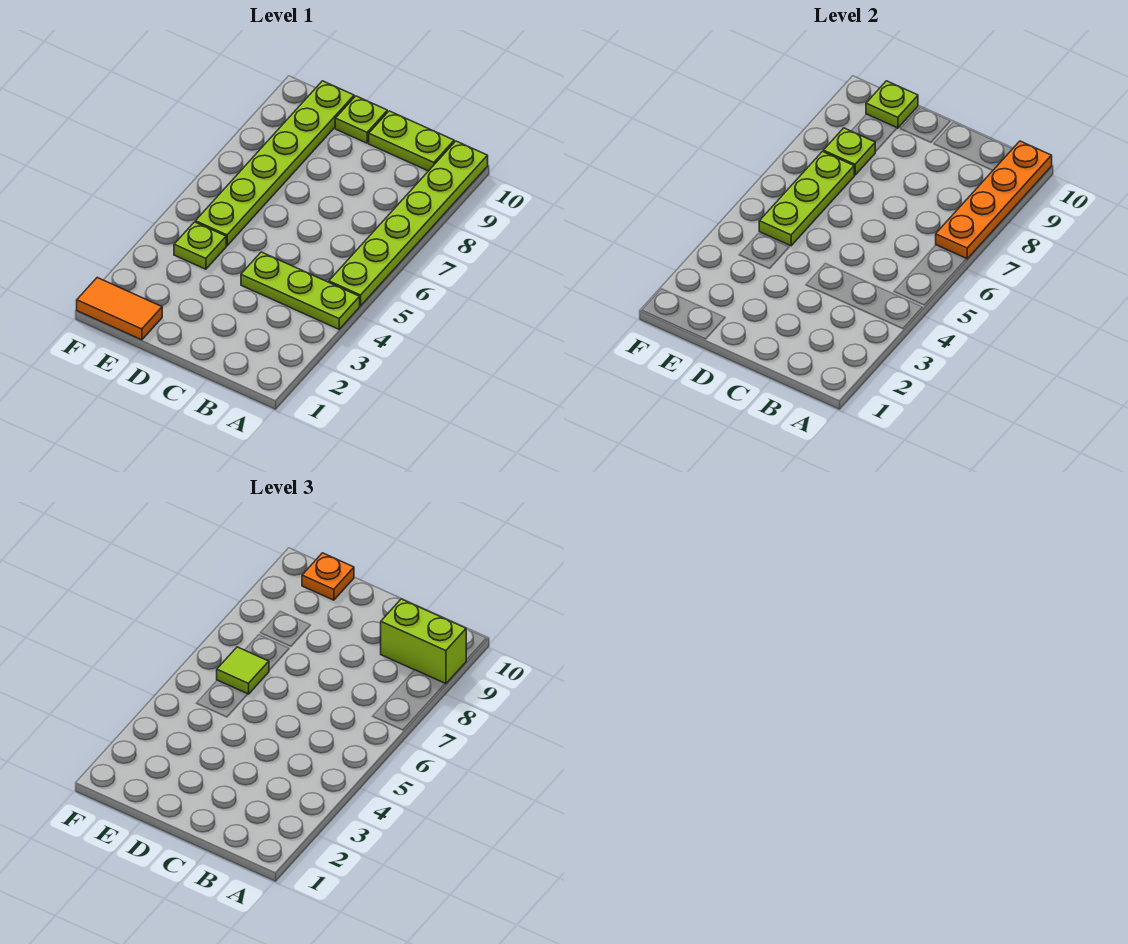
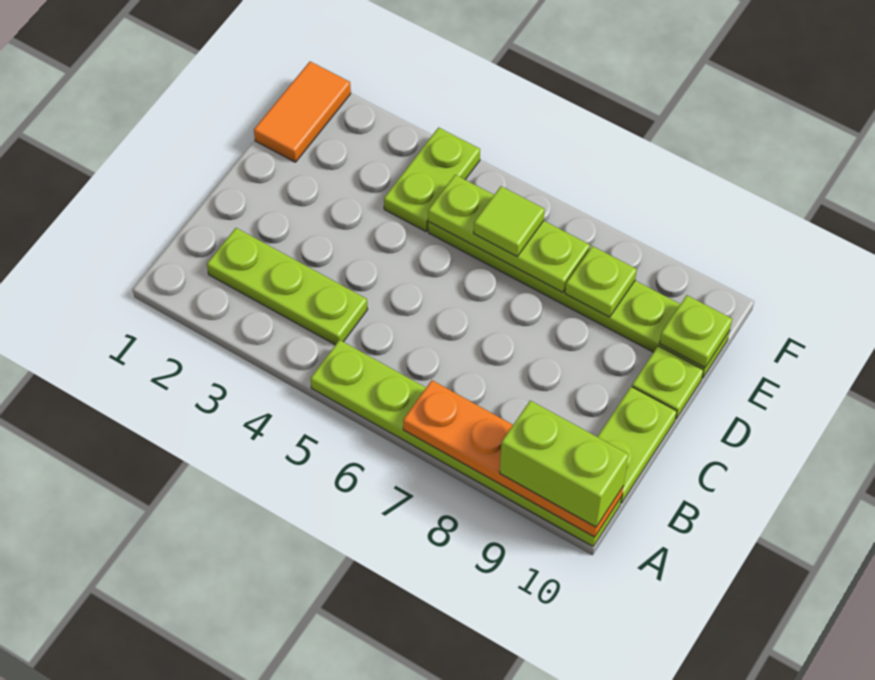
lime plate A4:C4 level 1 -> lime plate B2:B4 level 1
lime brick A9:B9 level 3 -> lime brick A9:A10 level 3
lime plate E4 level 1 -> lime plate E4:F4 level 1
orange plate E10 level 3 -> none

